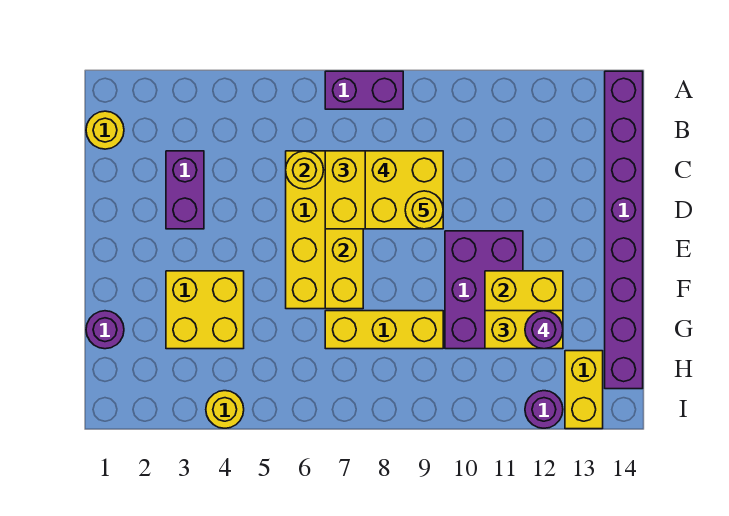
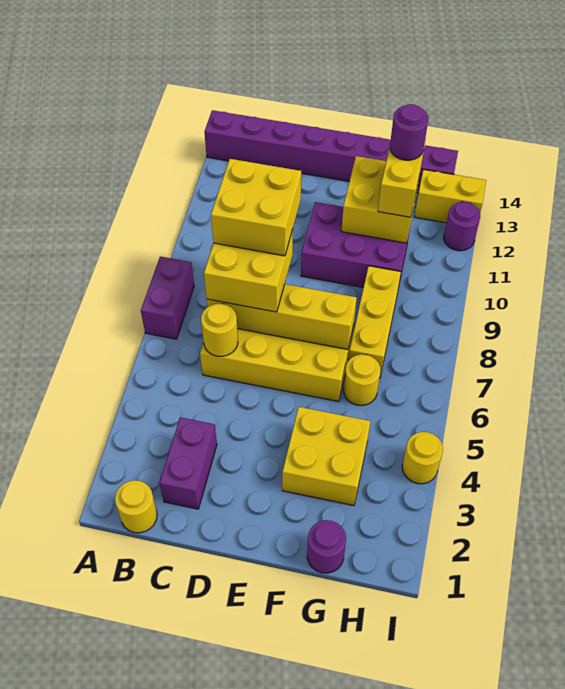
purple brick C3:D3 level 1 -> purple brick C2:C3 level 1
yellow round brick D9 level 5 -> yellow round brick G6 level 1

